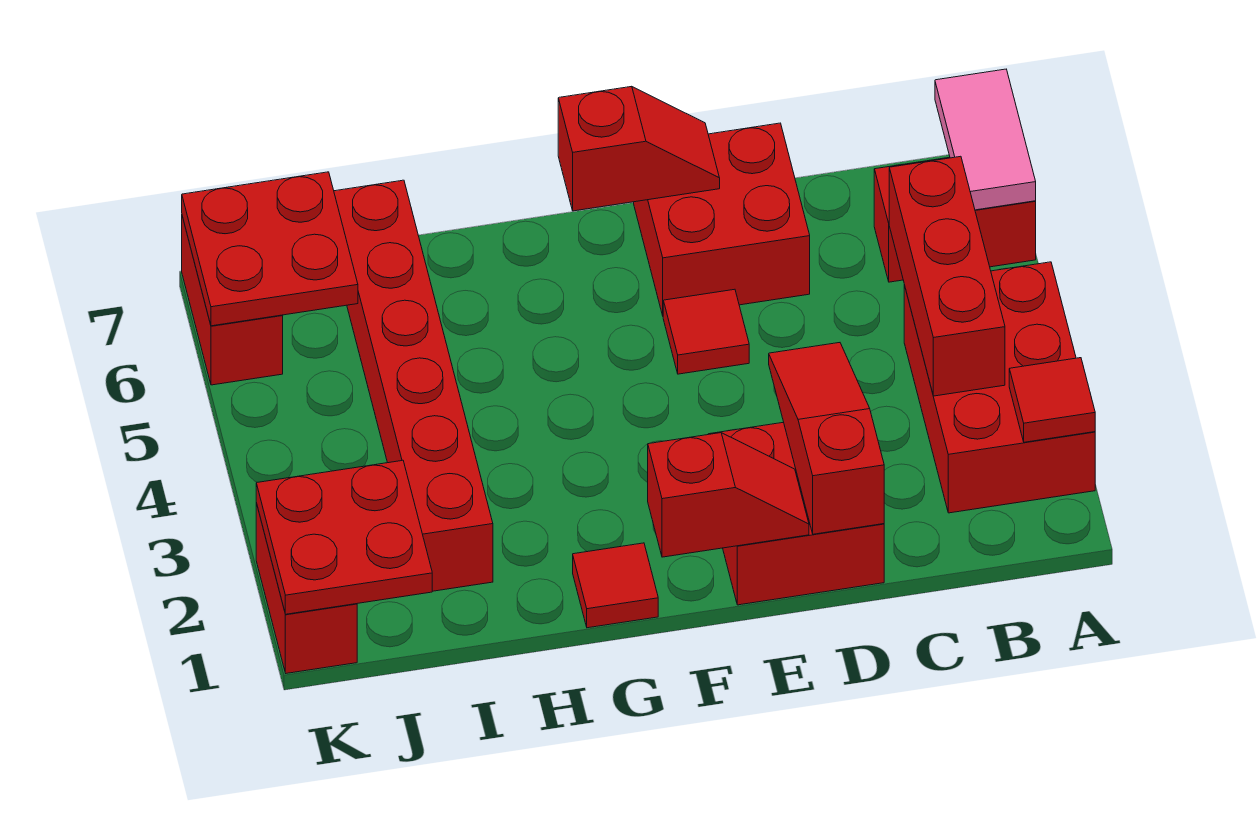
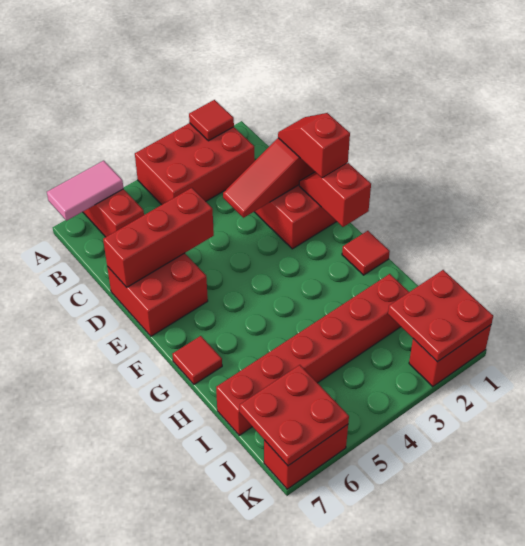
red brick B3:B5 level 2 -> red brick D5:D7 level 2
red tile E5 level 1 -> red tile G7 level 1
red slope E7:F7 level 2 top F -> red slope D1:E1 level 3 top E

